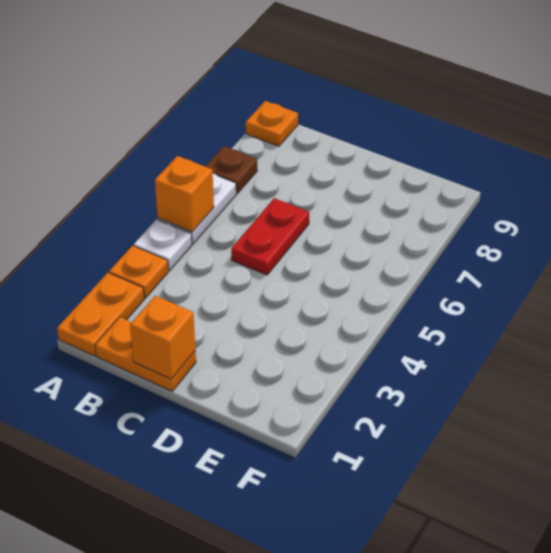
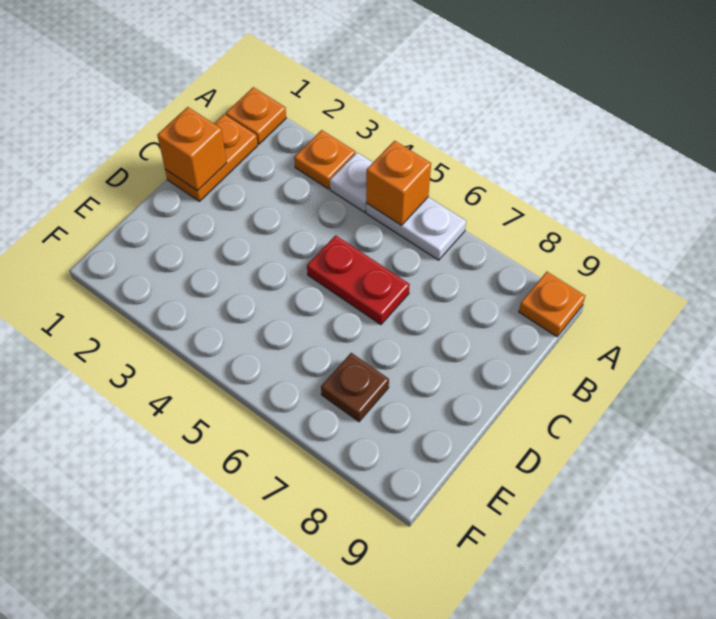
orange plate A1:A2 level 1 -> orange plate A1 level 1
brown plate A7 level 1 -> brown plate E7 level 1

